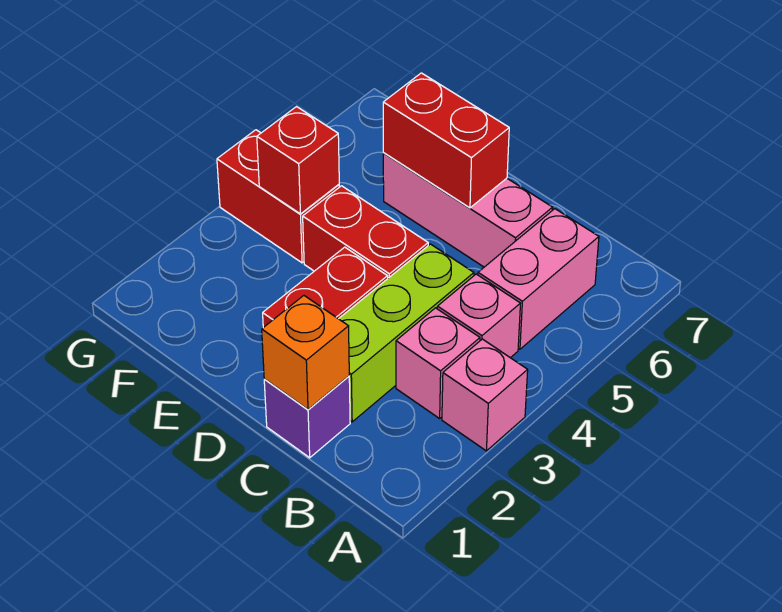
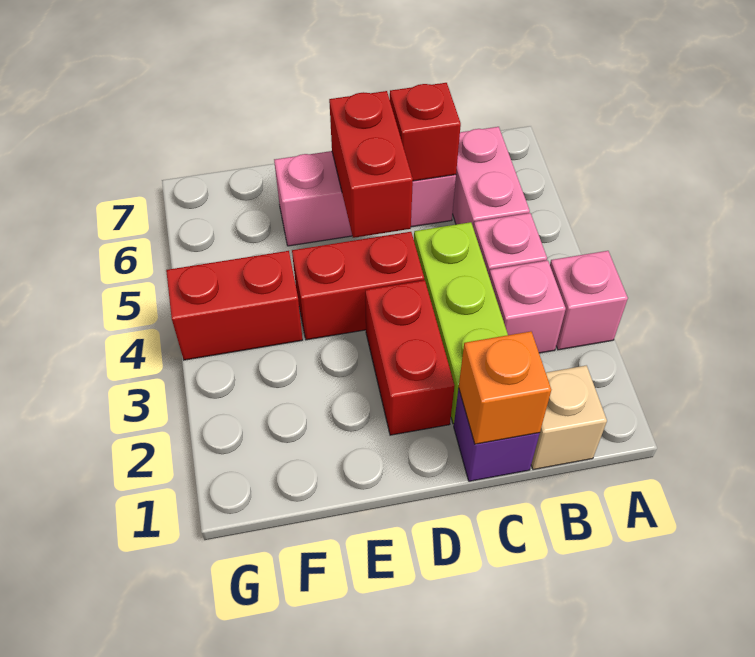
none -> tan brick B1 level 1
red brick D6:E6 level 2 -> red brick D5:D6 level 2
red brick F4 level 2 -> red brick C6 level 2

